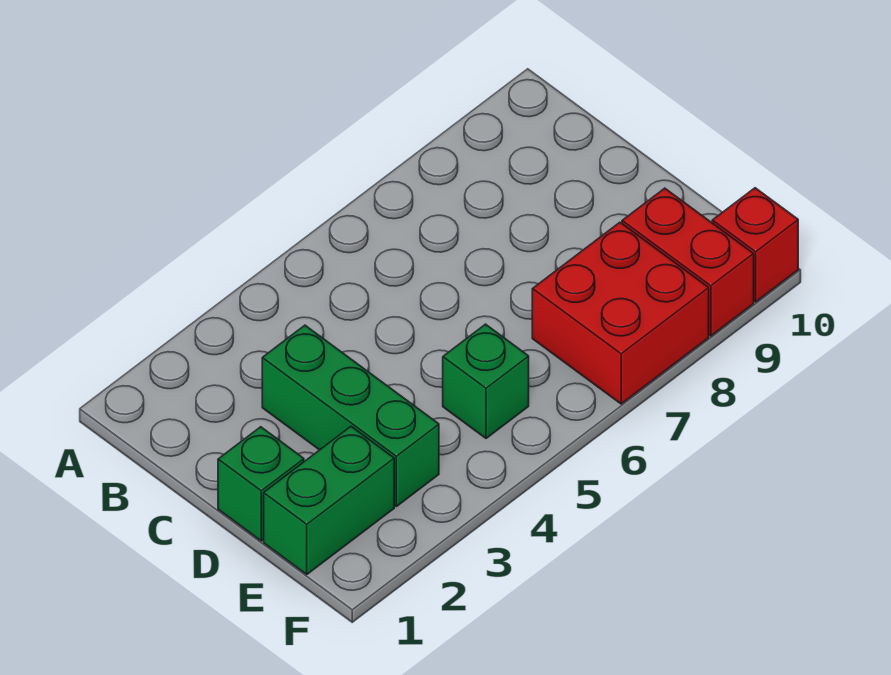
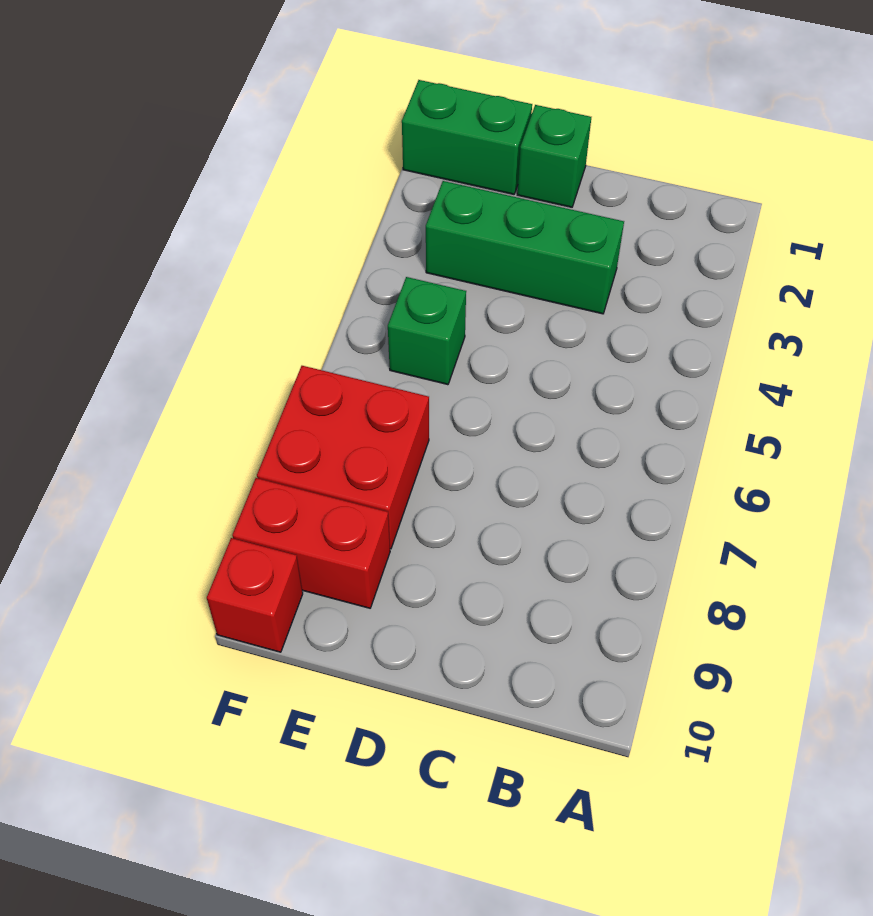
green brick E1:E2 level 1 -> green brick E1:F1 level 1

